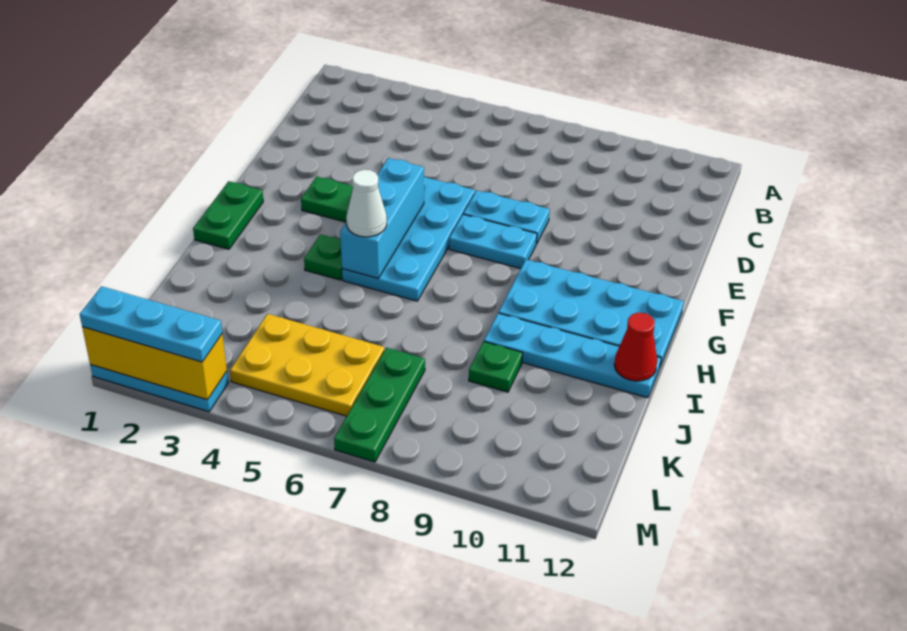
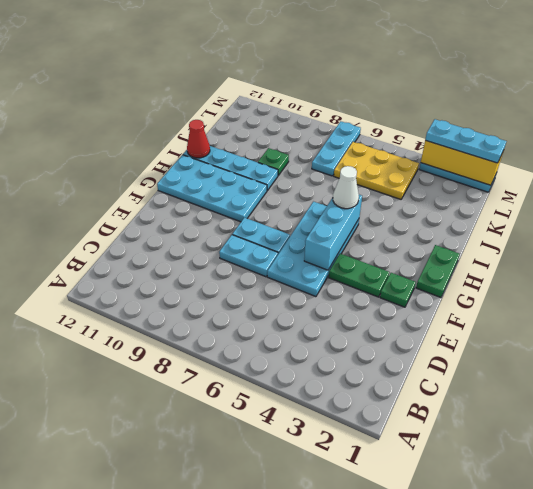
green plate H4 level 1 -> green plate F2 level 1
green plate K7:M7 level 1 -> cyan plate K7:M7 level 1

